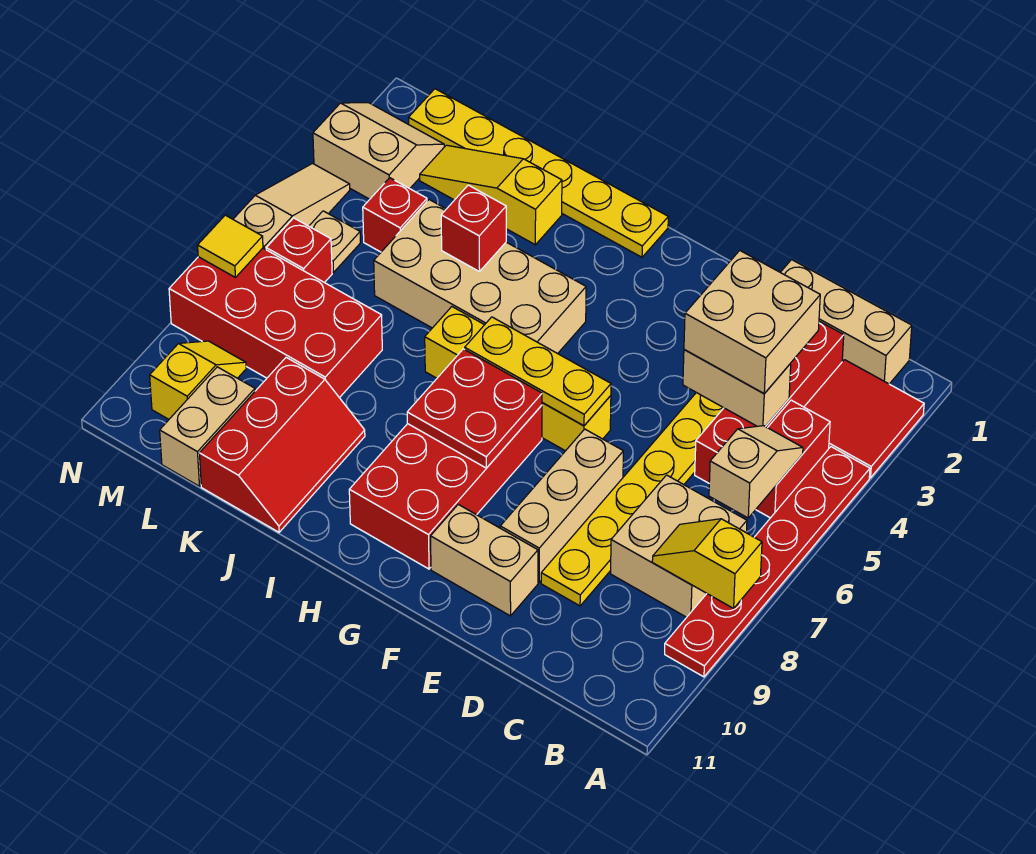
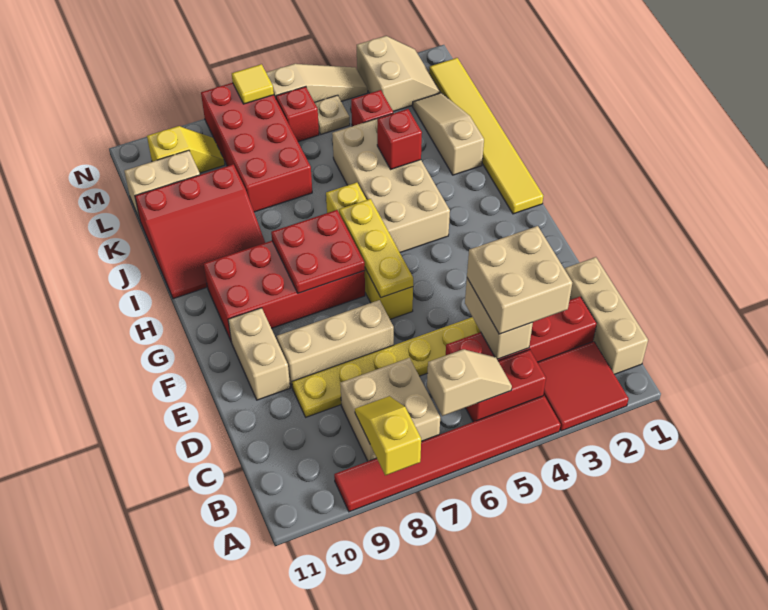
red plate A4:A9 level 1 -> red tile A4:A9 level 1
yellow plate H1:M1 level 1 -> yellow tile H1:M1 level 1
yellow slope J2:L2 level 1 top J -> tan slope J2:L2 level 1 top J
red slope J9:K11 level 1 top K -> red slope I9:K11 level 1 top K

